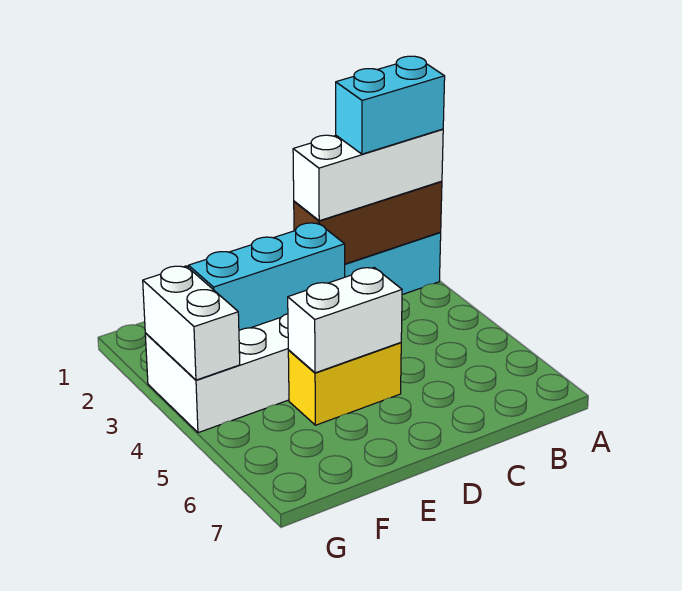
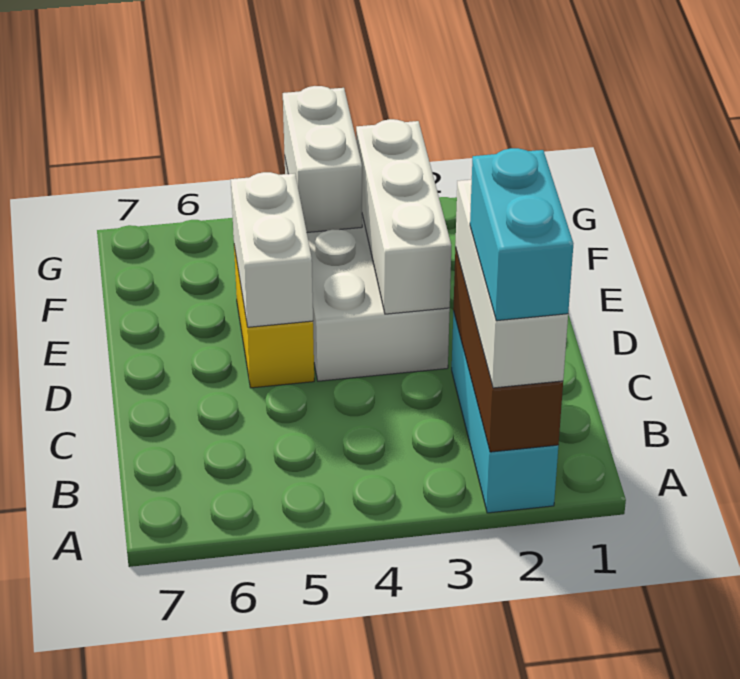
cyan brick D3:F3 level 2 -> white brick D3:F3 level 2
white brick G3:G4 level 2 -> white brick F4:G4 level 2

